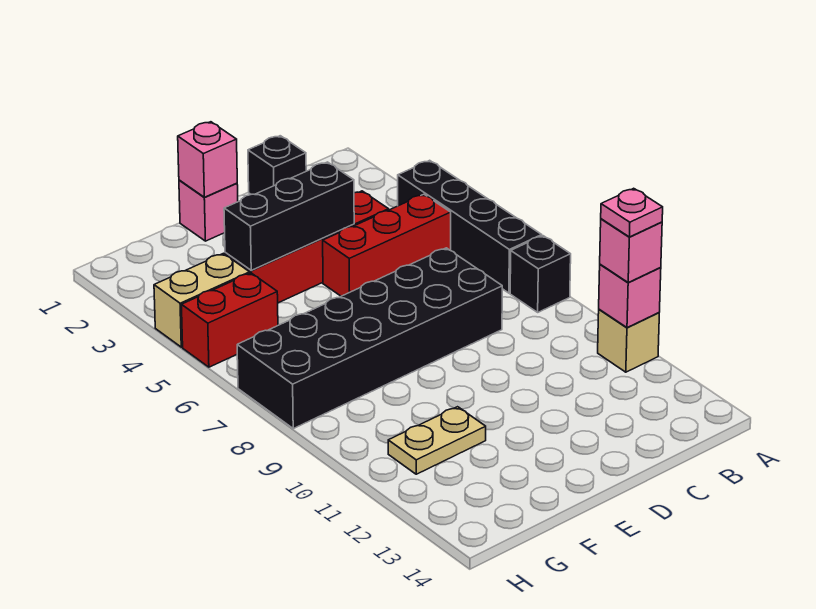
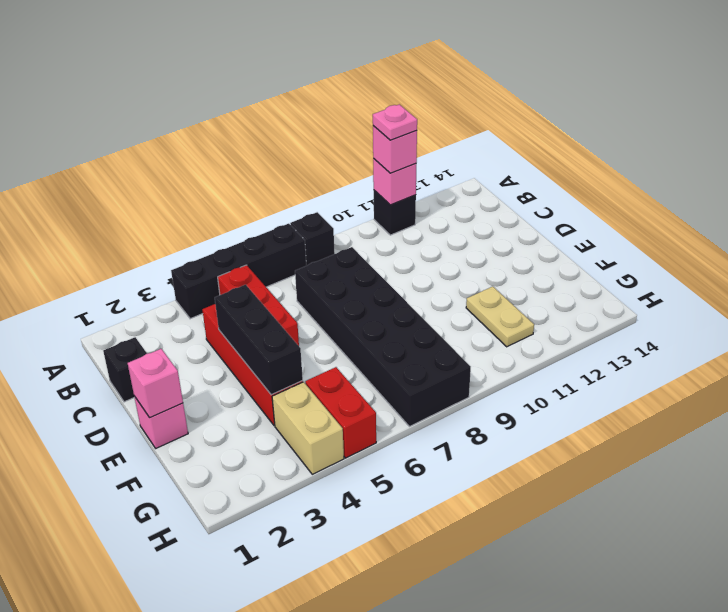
tan brick A11 level 1 -> black brick A11 level 1

